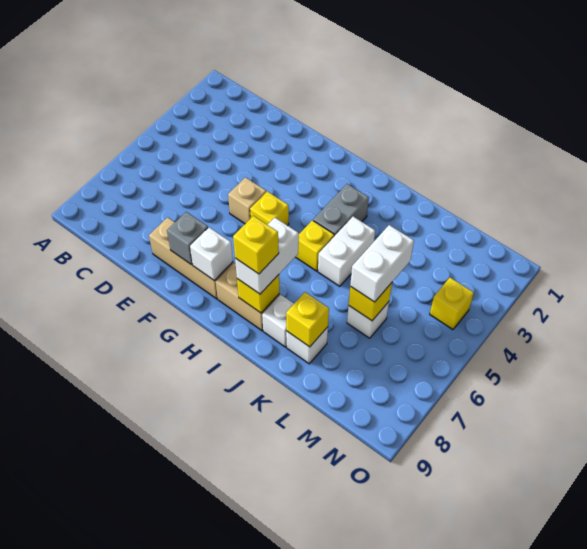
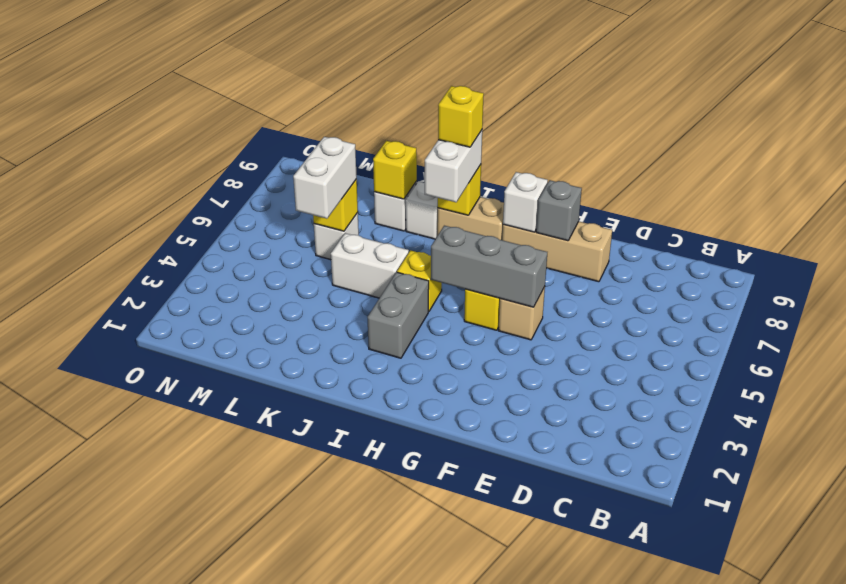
none -> grey brick F5:H5 level 2
white brick J4:J5 level 1 -> white brick J5:K5 level 1
yellow brick N4 level 1 -> none

